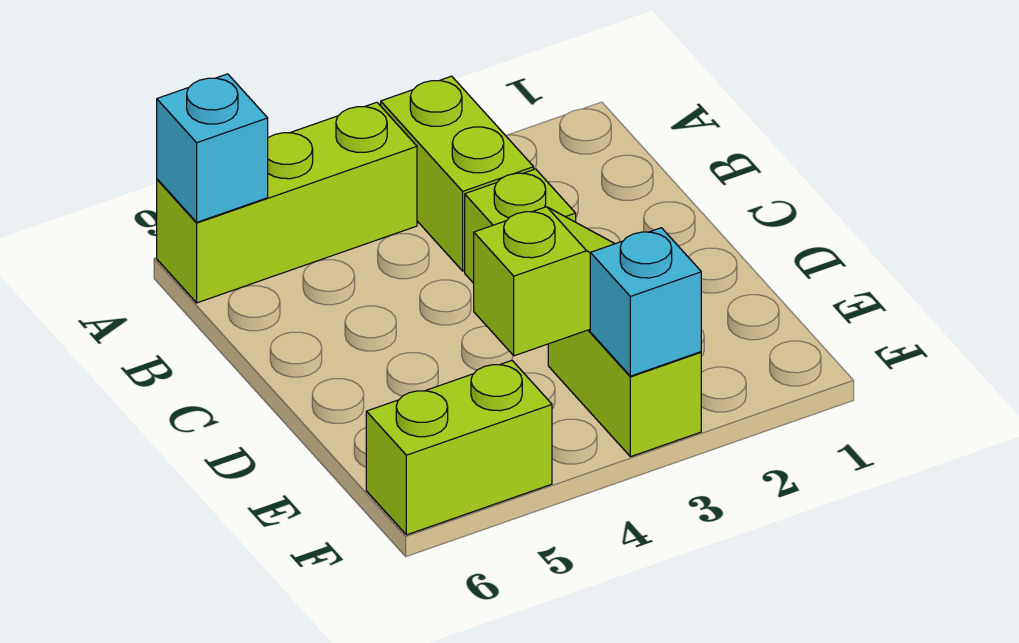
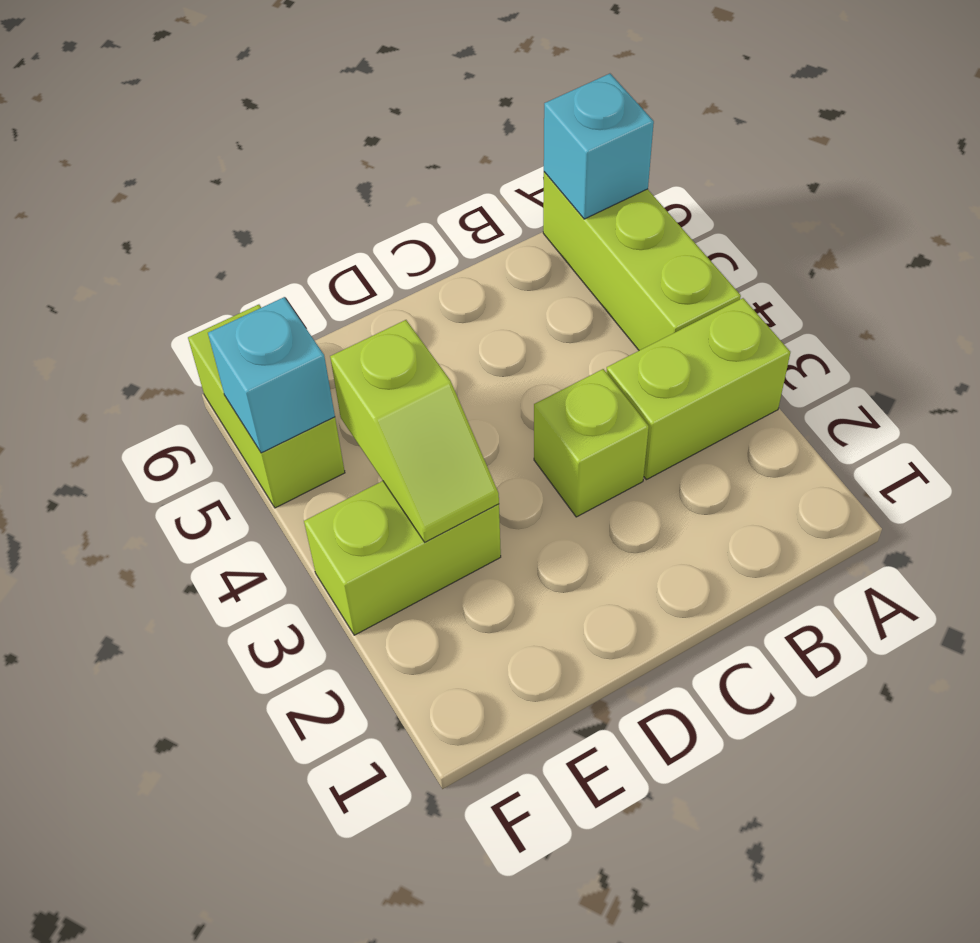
cyan brick F3 level 2 -> cyan brick F5 level 2

